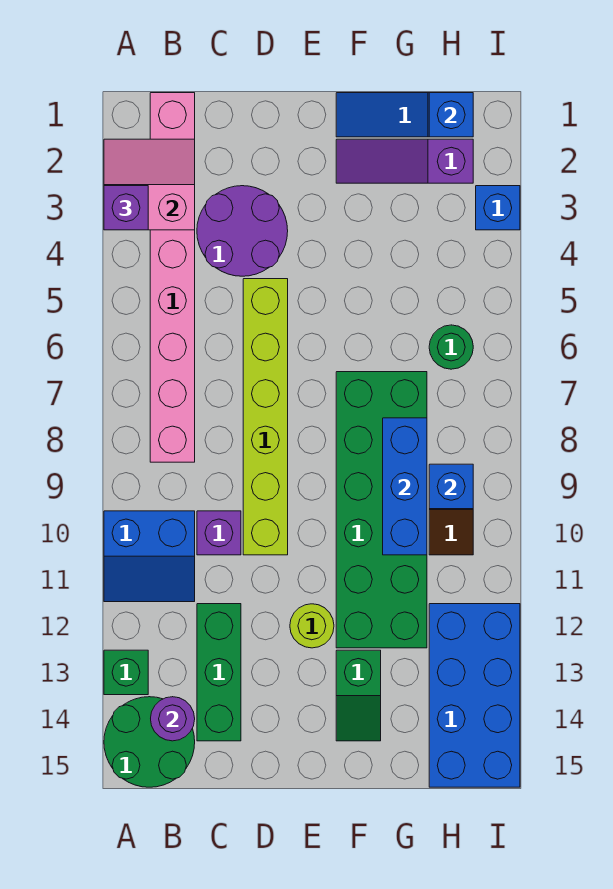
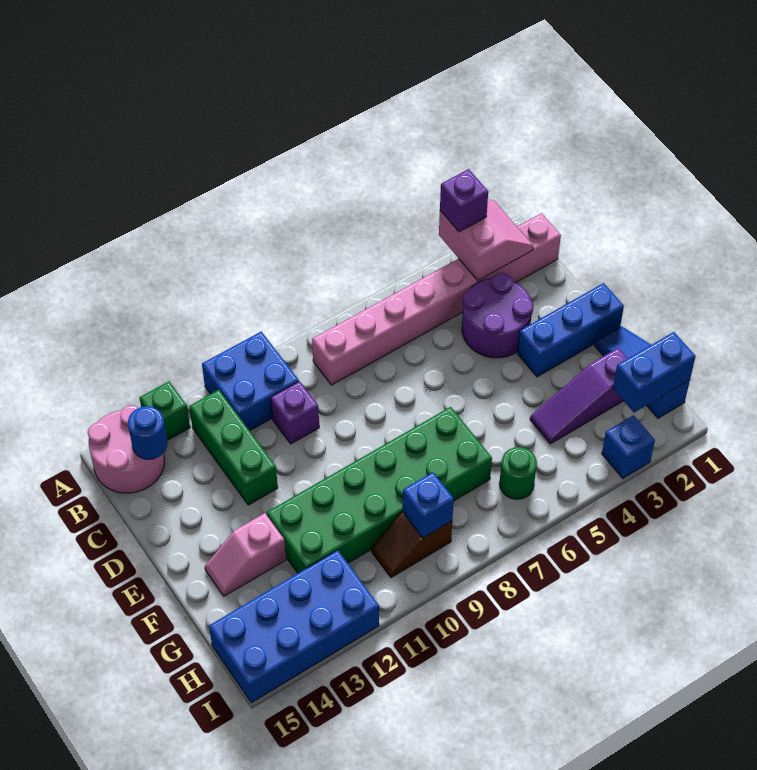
blue slope A10:B11 level 1 top 10 -> blue brick A10:B11 level 1
green round brick A14:B15 level 1 -> pink round brick A14:B15 level 1
purple round brick B14 level 2 -> blue round brick B14 level 2
green brick C12:C14 level 1 -> green brick B12:D12 level 1
lime brick D5:D10 level 1 -> none
lime round brick E12 level 1 -> none
purple slope F2:H2 level 1 top H -> purple slope G2:G4 level 1 top 2
green slope F13:F14 level 1 top 13 -> pink slope F13:F14 level 1 top 13
blue brick G8:G10 level 2 -> blue brick E1:E3 level 1
blue brick H1 level 2 -> blue brick H1:H2 level 2

